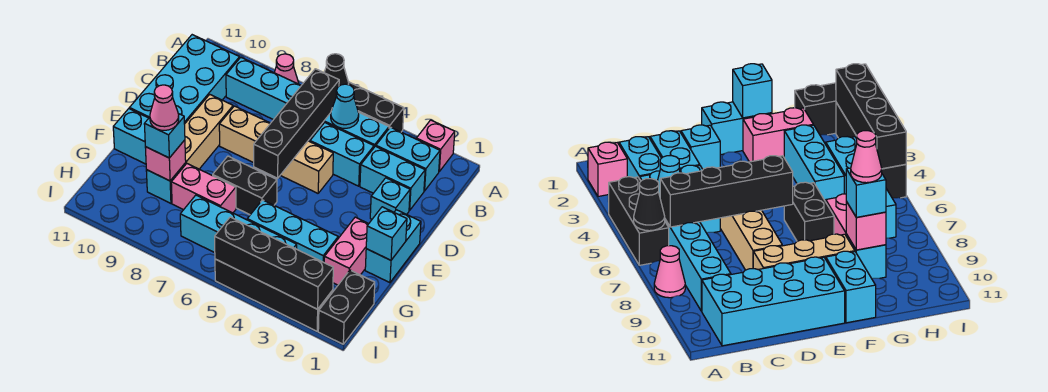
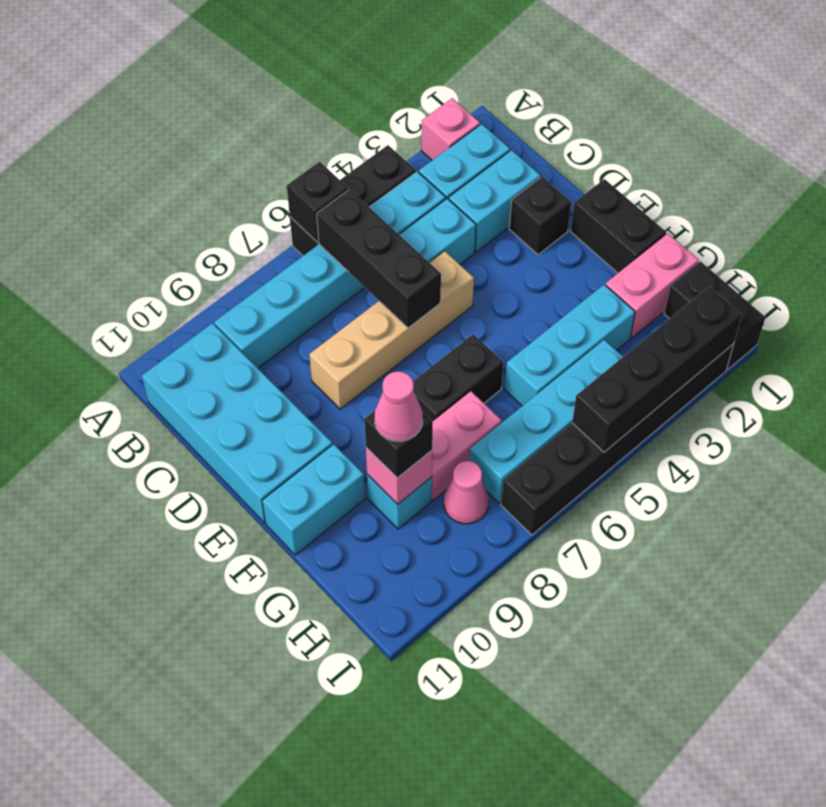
black cone A6 level 2 -> black brick A6 level 2
pink cone A8 level 1 -> pink cone H8 level 1
cyan cone B5 level 2 -> none
black brick B6:E6 level 2 -> black brick B6:D6 level 2
cyan brick D2 level 1 -> black brick D2 level 1
tan brick D9:F9 level 1 -> none
cyan brick E1:F1 level 1 -> black brick E1:F1 level 1
cyan brick F1 level 2 -> none
pink brick F2:G2 level 1 -> pink brick G1:G2 level 1
cyan brick G9 level 3 -> black brick G9 level 3
black brick I2:I5 level 1 -> black brick I2:I7 level 1

